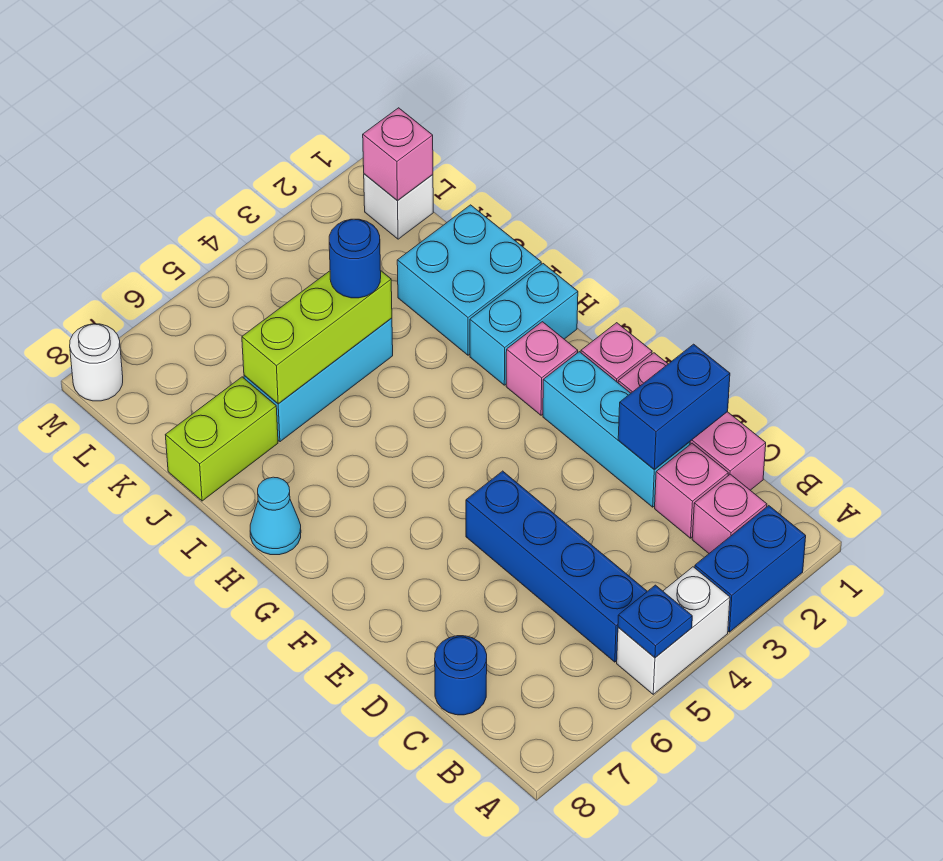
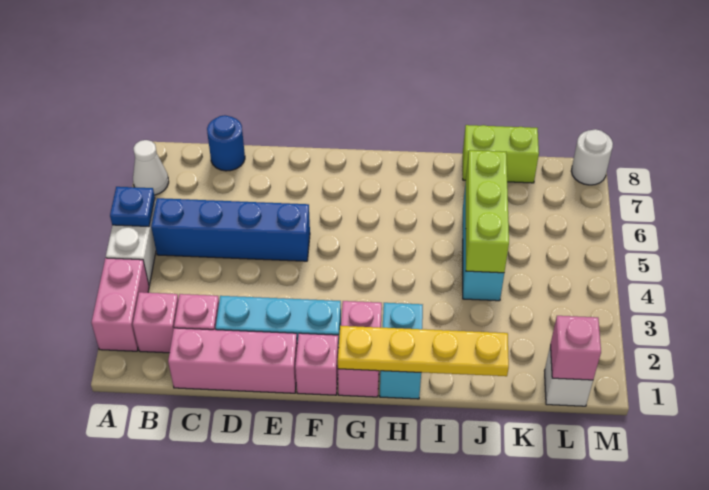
blue brick A2:A3 level 1 -> pink brick A2:A3 level 1
none -> white cone A7 level 1
blue brick D1:D2 level 2 -> none
none -> yellow plate G1:J1 level 2
pink brick G2 level 1 -> pink brick G1:G2 level 1
cyan cone H8 level 1 -> none
cyan brick I1:J2 level 1 -> none
blue round brick J4 level 3 -> none
lime brick J7:J8 level 1 -> lime brick J8:K8 level 1

